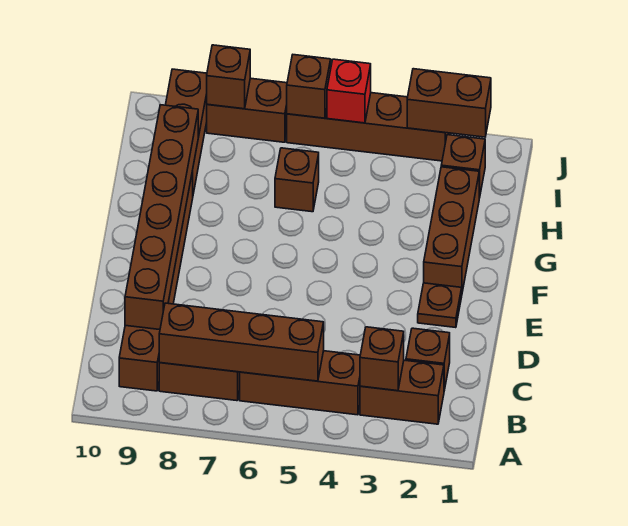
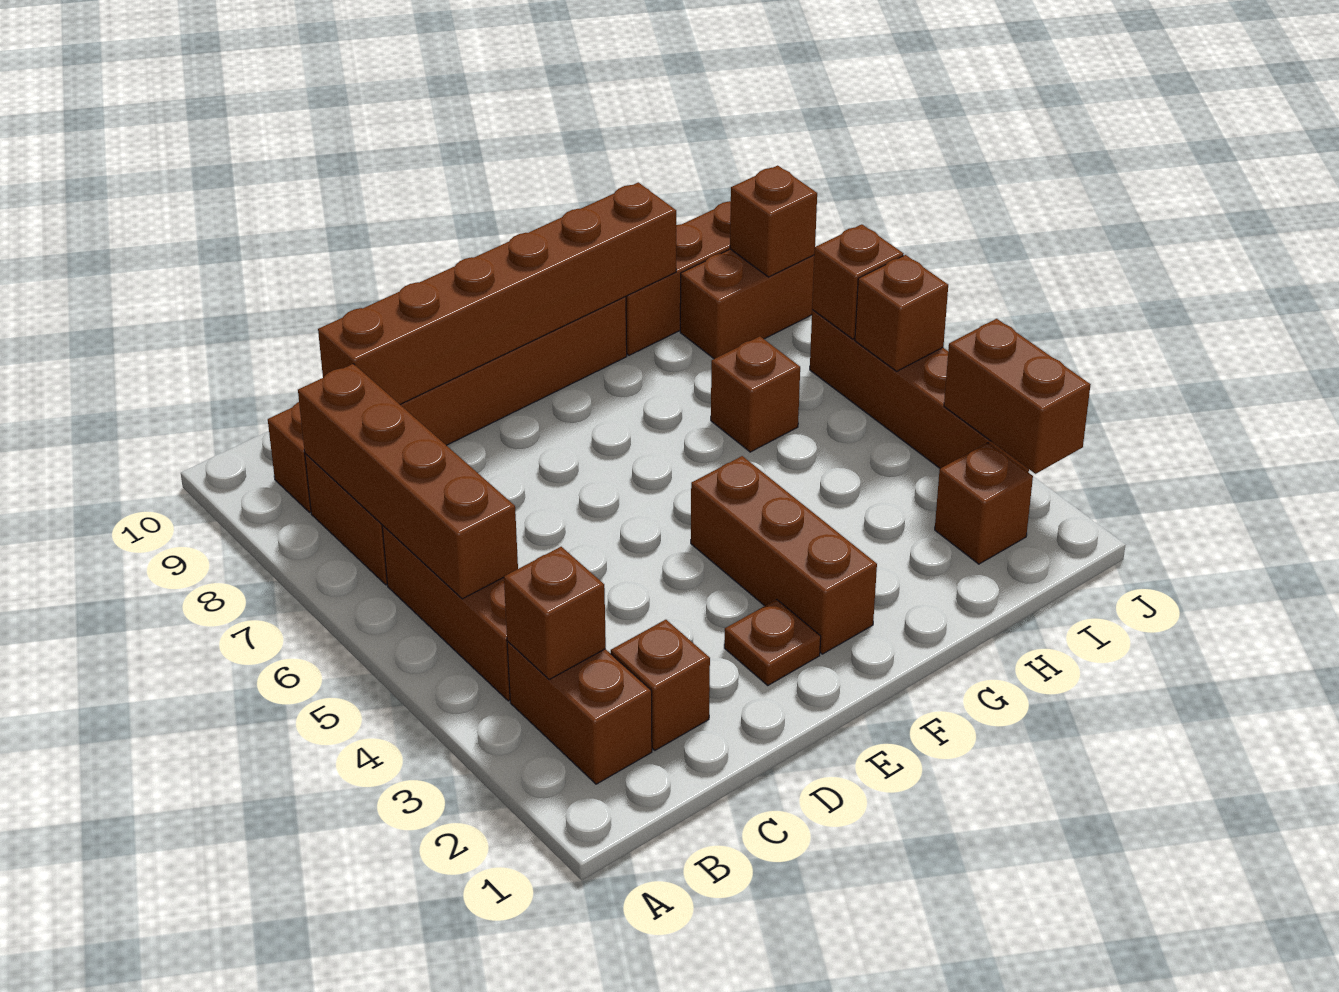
brown brick F2:H2 level 1 -> brown brick F2:F4 level 1
red brick J5 level 2 -> brown brick J5 level 2
brown brick J7:J8 level 1 -> brown brick I8:J8 level 1

